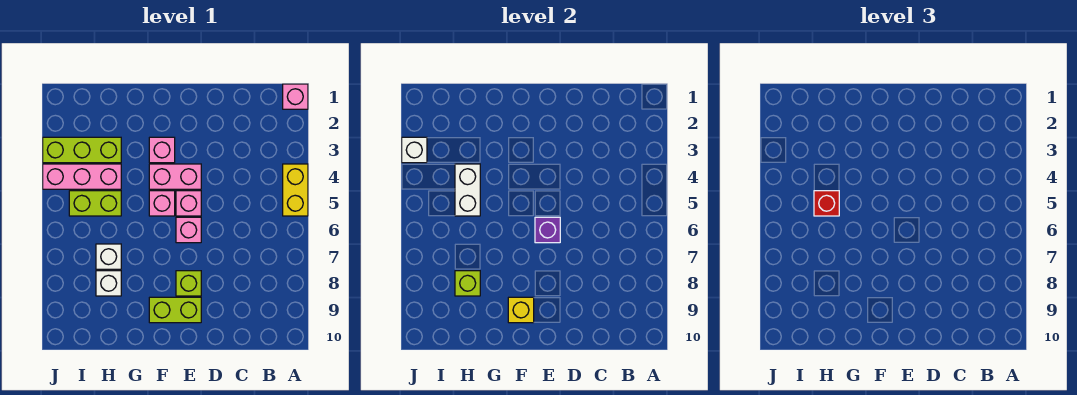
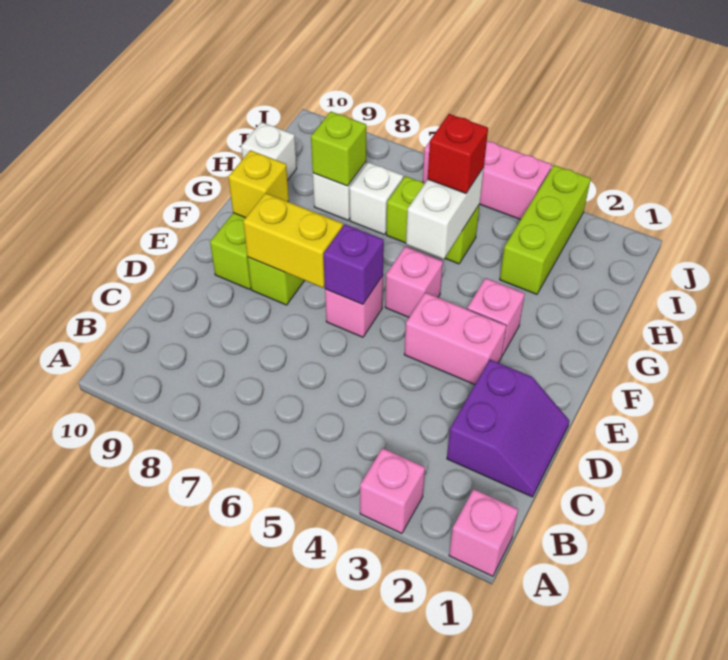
yellow brick A4:A5 level 1 -> yellow brick E7:E8 level 2
none -> purple slope C1:D2 level 1 top 2
pink brick E4:F4 level 1 -> pink brick E3:E4 level 1
pink brick E5 level 1 -> pink brick A3 level 1
pink brick H4:J4 level 1 -> pink brick J4:J6 level 1
white brick H4:H5 level 2 -> white brick G5:H5 level 2
lime brick H5:I5 level 1 -> lime brick H5:H6 level 1
white brick J3 level 2 -> white brick H10 level 1

